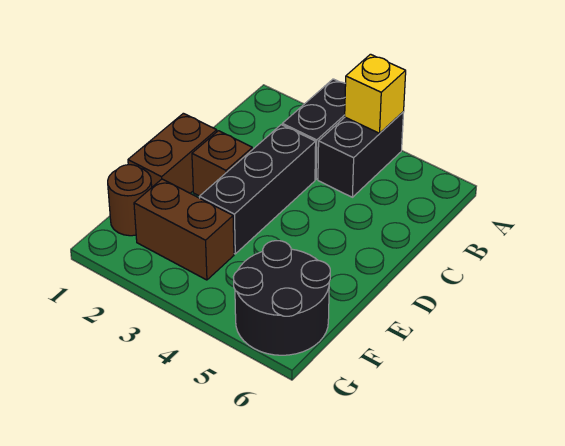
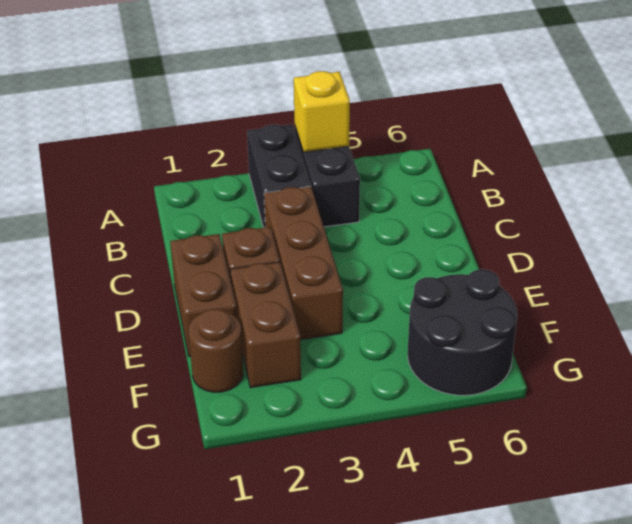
black brick C3:E3 level 1 -> brown brick C3:E3 level 1
brown brick F2:F3 level 1 -> brown brick E2:F2 level 1

